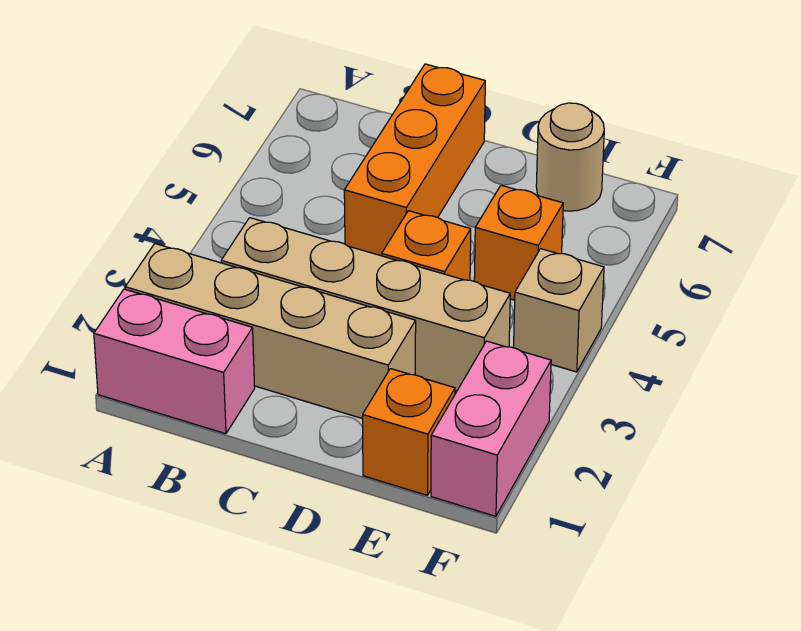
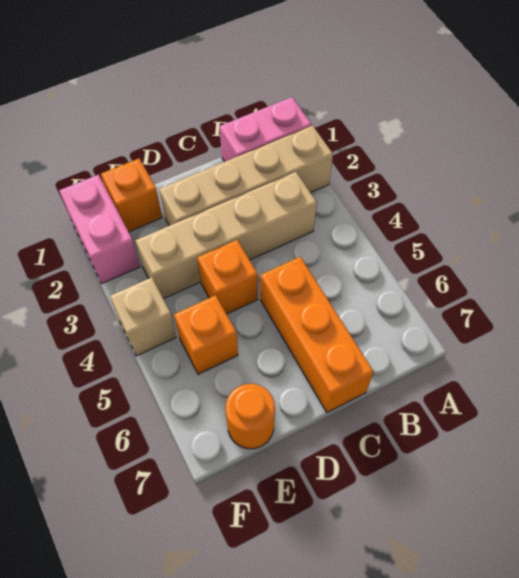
tan round brick E7 level 1 -> orange round brick E7 level 1

